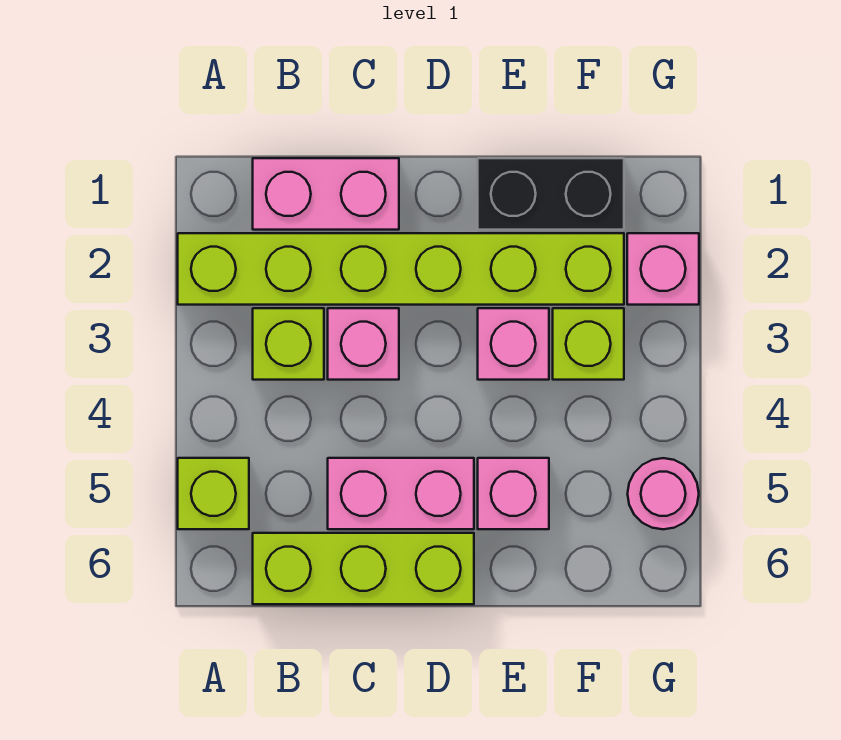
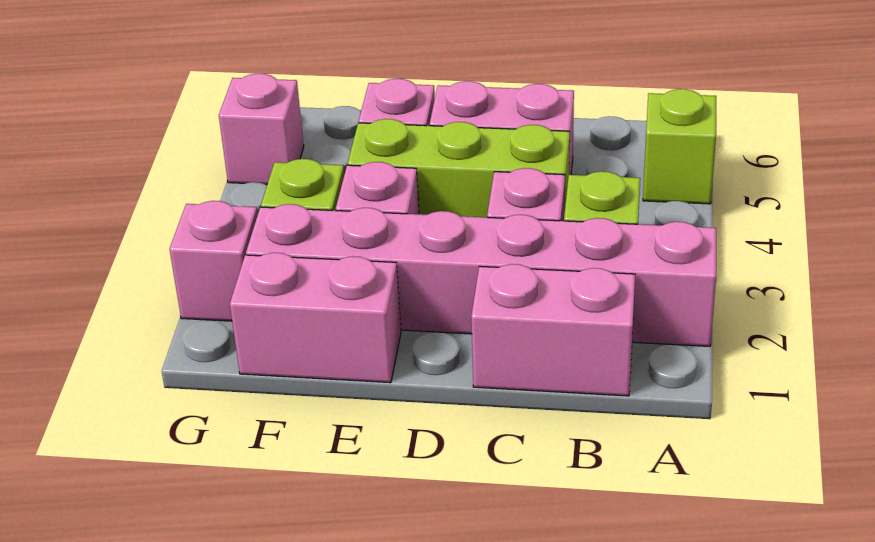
lime brick A2:F2 level 1 -> pink brick A2:F2 level 1
lime brick B6:D6 level 1 -> lime brick C4:E4 level 1
black brick E1:F1 level 1 -> pink brick E1:F1 level 1
pink round brick G5 level 1 -> pink brick G5 level 1

